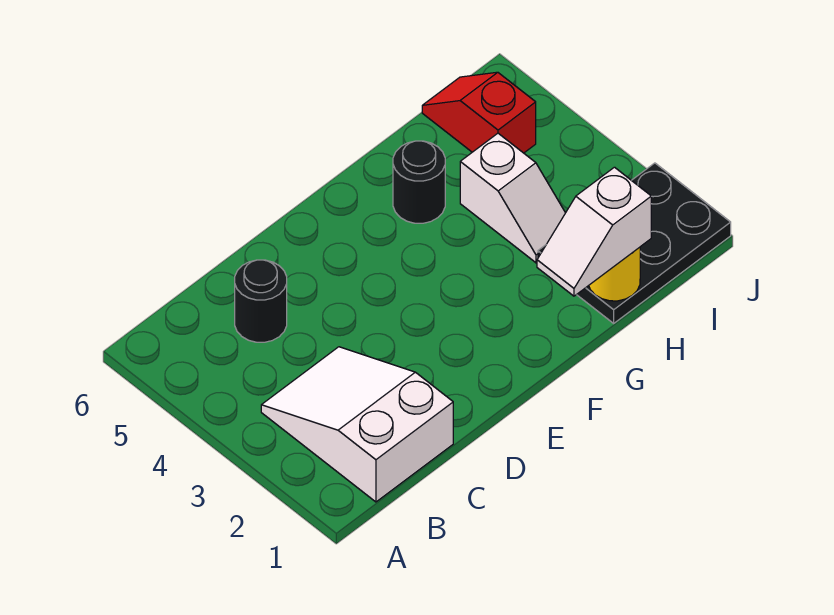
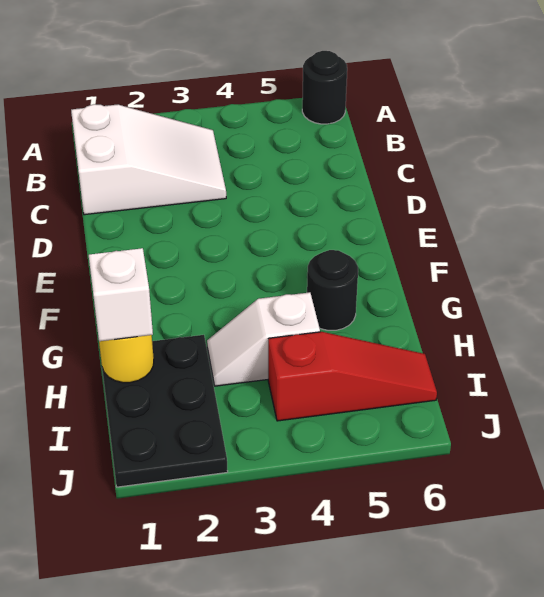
black round brick C5 level 1 -> black round brick A6 level 1
red slope I5:I6 level 1 top 5 -> red slope I4:I6 level 1 top 4

